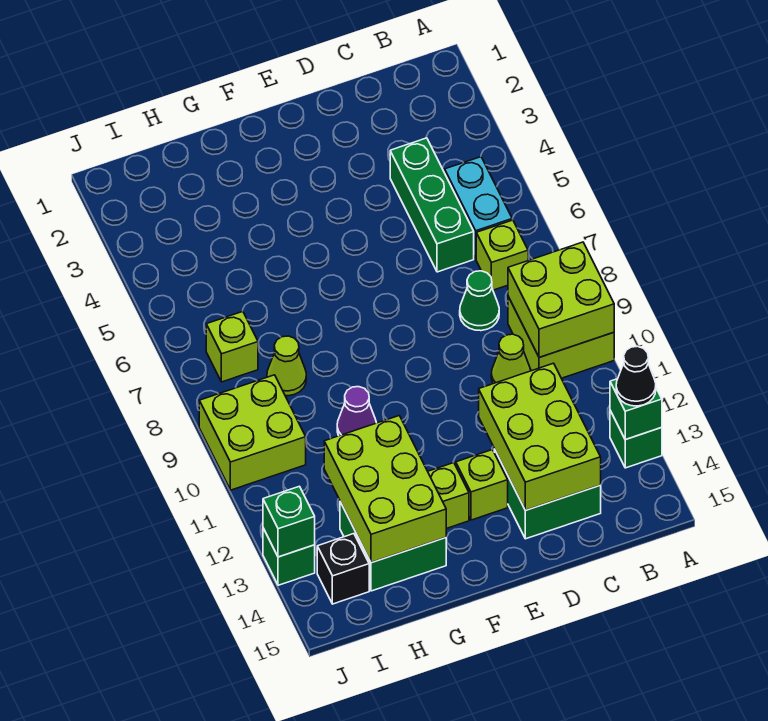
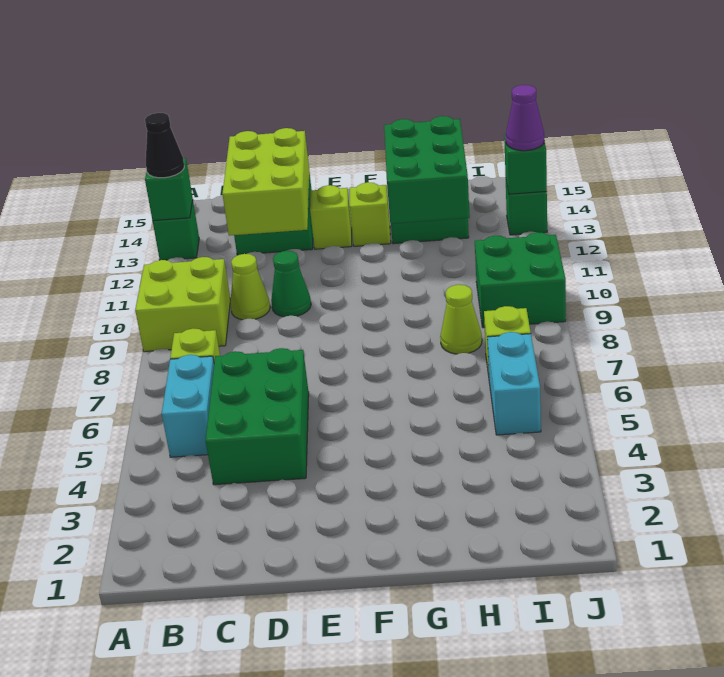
lime brick A9:B10 level 2 -> none
green brick C4:C6 level 1 -> green brick C4:D6 level 1
green cone C8 level 1 -> green cone D10 level 1
purple cone G10 level 1 -> purple cone J13 level 3
lime brick G12:H14 level 2 -> green brick G12:H14 level 2
none -> cyan brick I5:I6 level 1
lime brick I9:J10 level 1 -> green brick I9:J10 level 1
black brick I14 level 1 -> none

